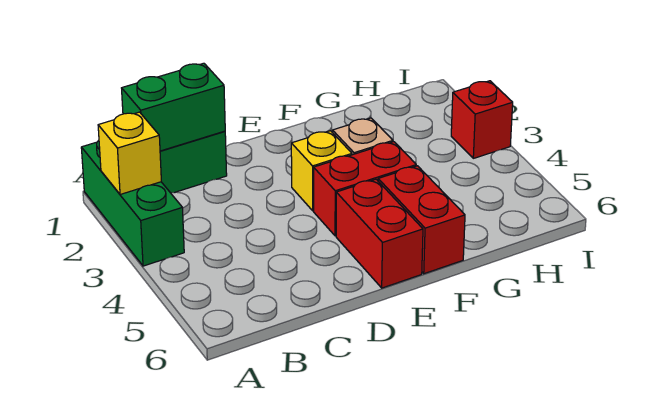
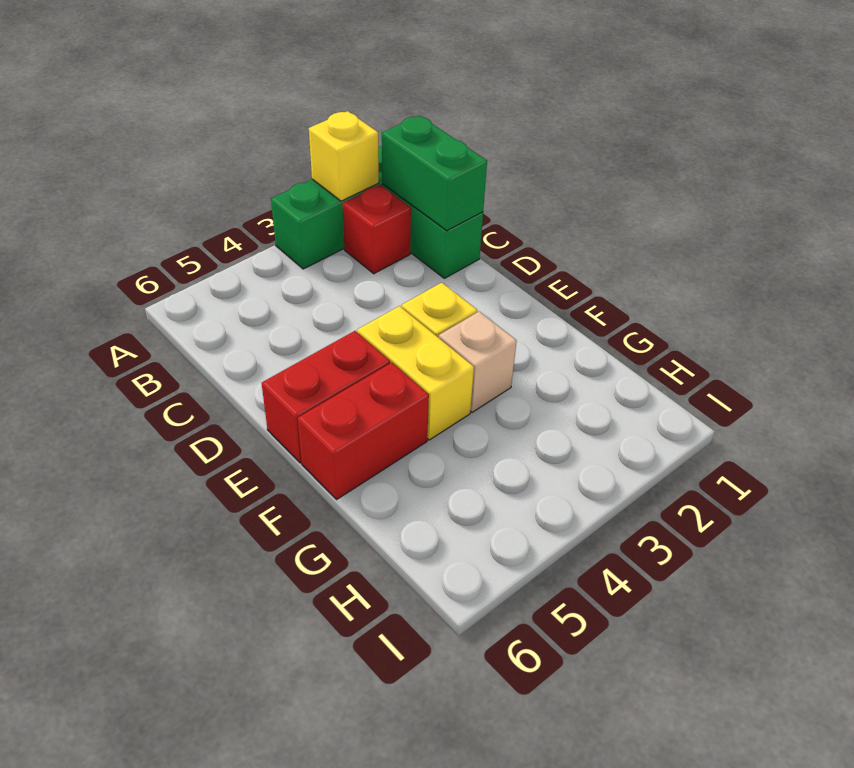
red brick E4:F4 level 1 -> yellow brick E4:F4 level 1
red brick I3 level 1 -> red brick B2 level 1

